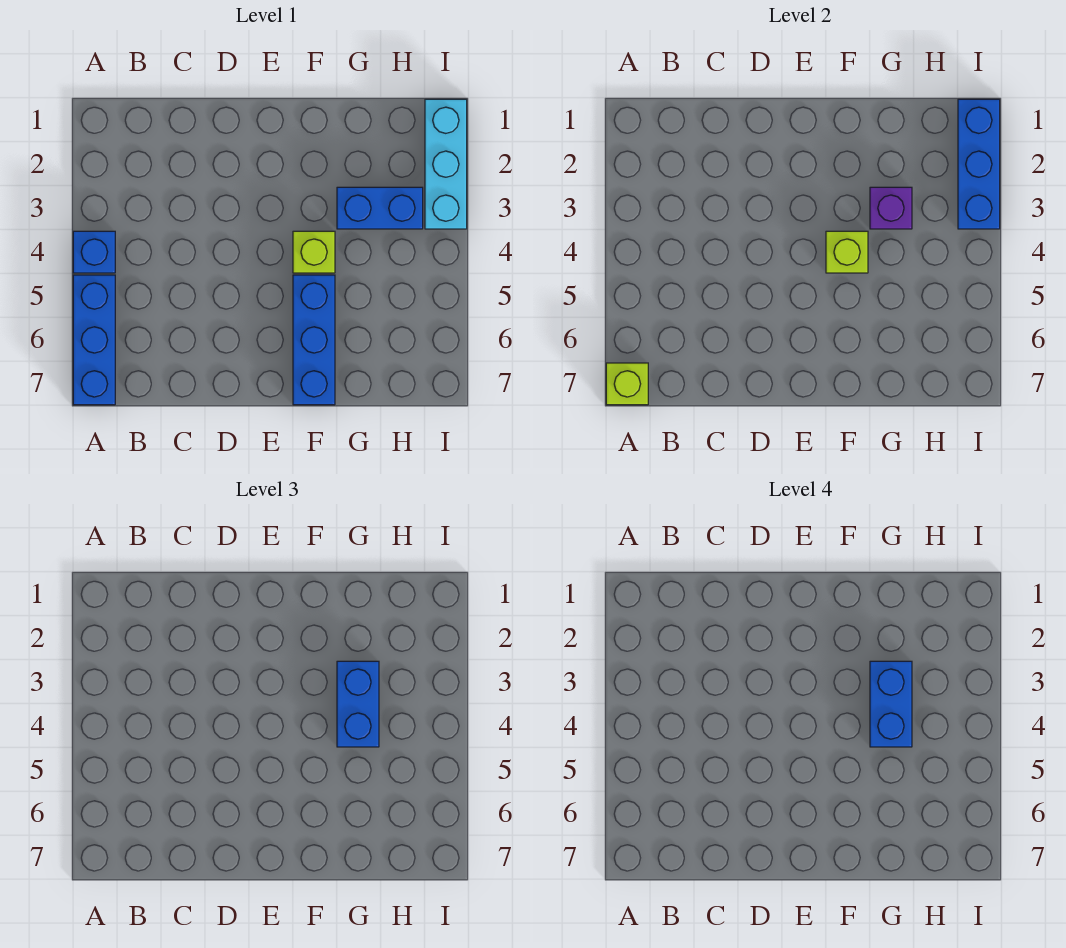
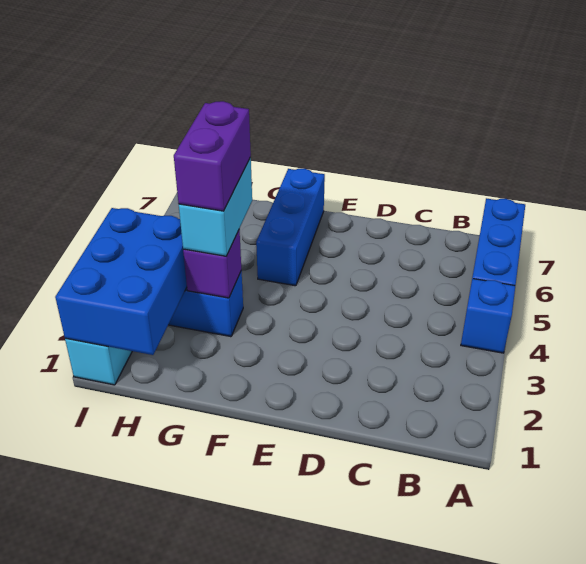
lime brick A7 level 2 -> none
lime brick F4 level 1 -> none
lime brick F4 level 2 -> none
blue brick G3:G4 level 3 -> cyan brick G3:G4 level 3
blue brick G3:G4 level 4 -> purple brick G3:G4 level 4
blue brick I1:I3 level 2 -> blue brick H1:I3 level 2

